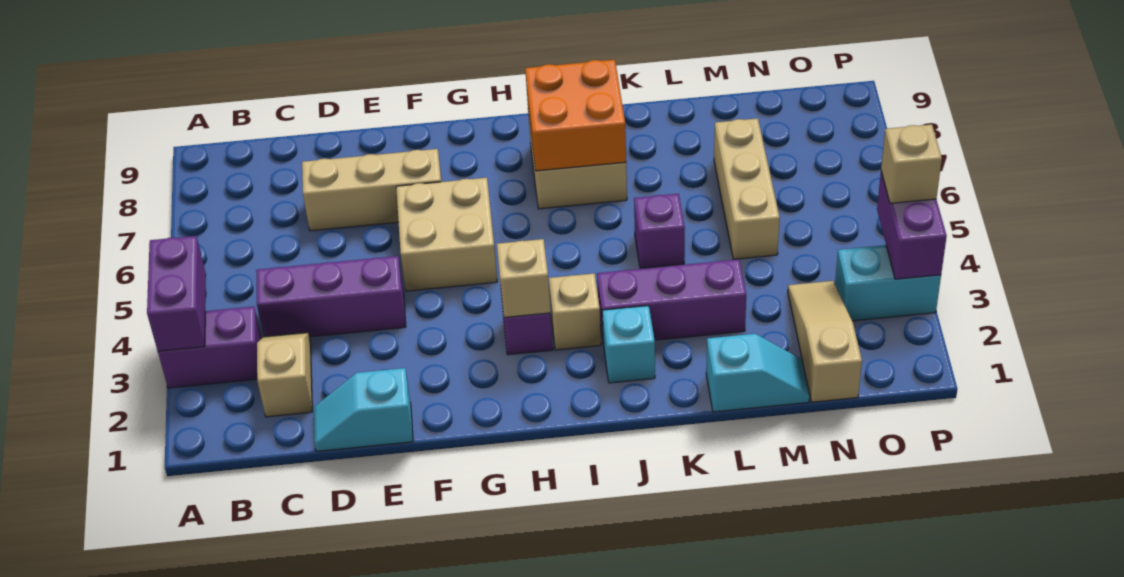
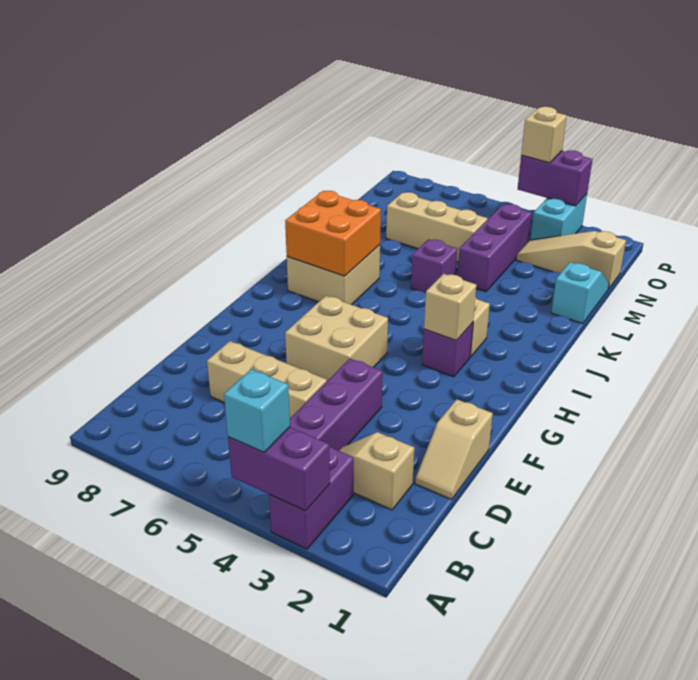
cyan slope D1:E1 level 1 top E -> tan slope D1:E1 level 1 top E
tan brick D7:F7 level 1 -> tan brick D5:D7 level 1
cyan brick J2 level 1 -> cyan brick A4 level 3
purple brick J3:L3 level 1 -> purple brick L4:N4 level 1

